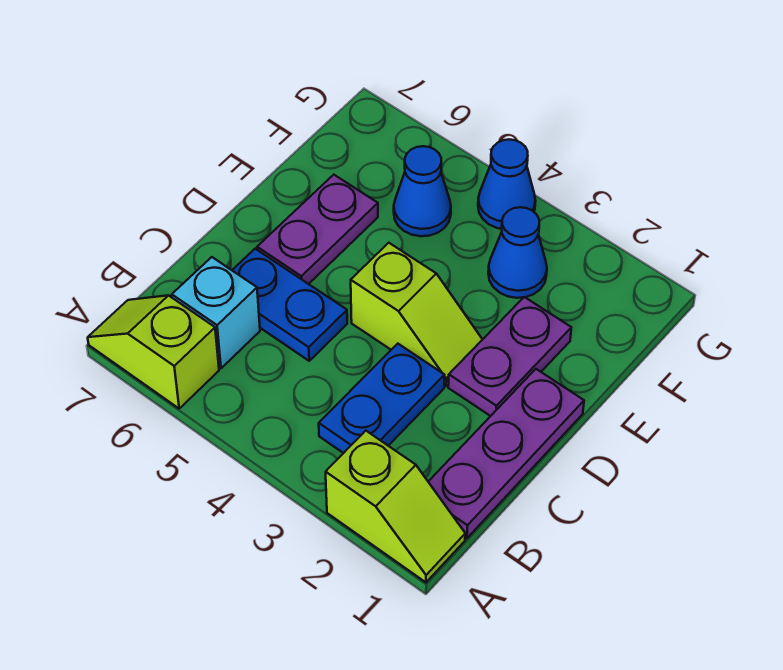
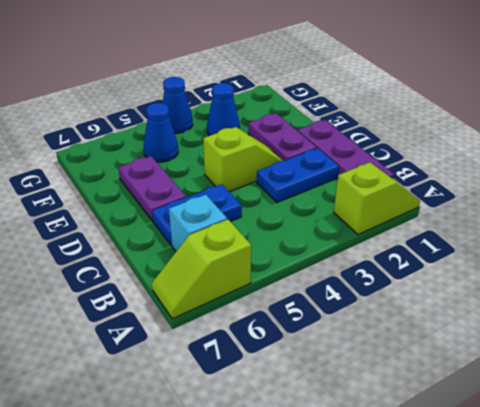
blue plate B3:C3 level 1 -> blue plate C2:C3 level 1

